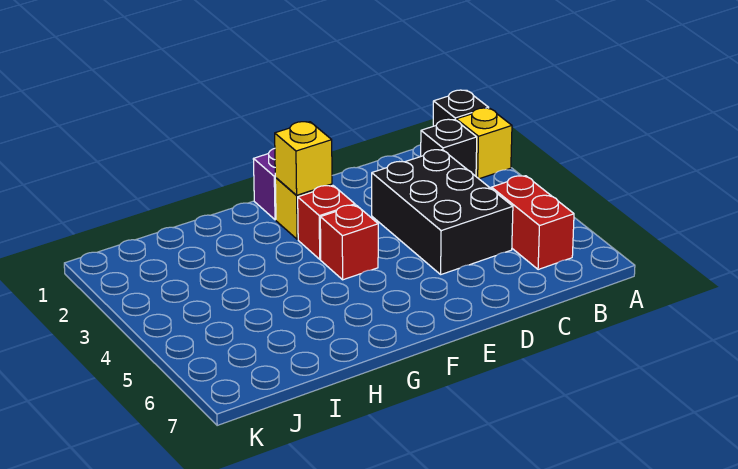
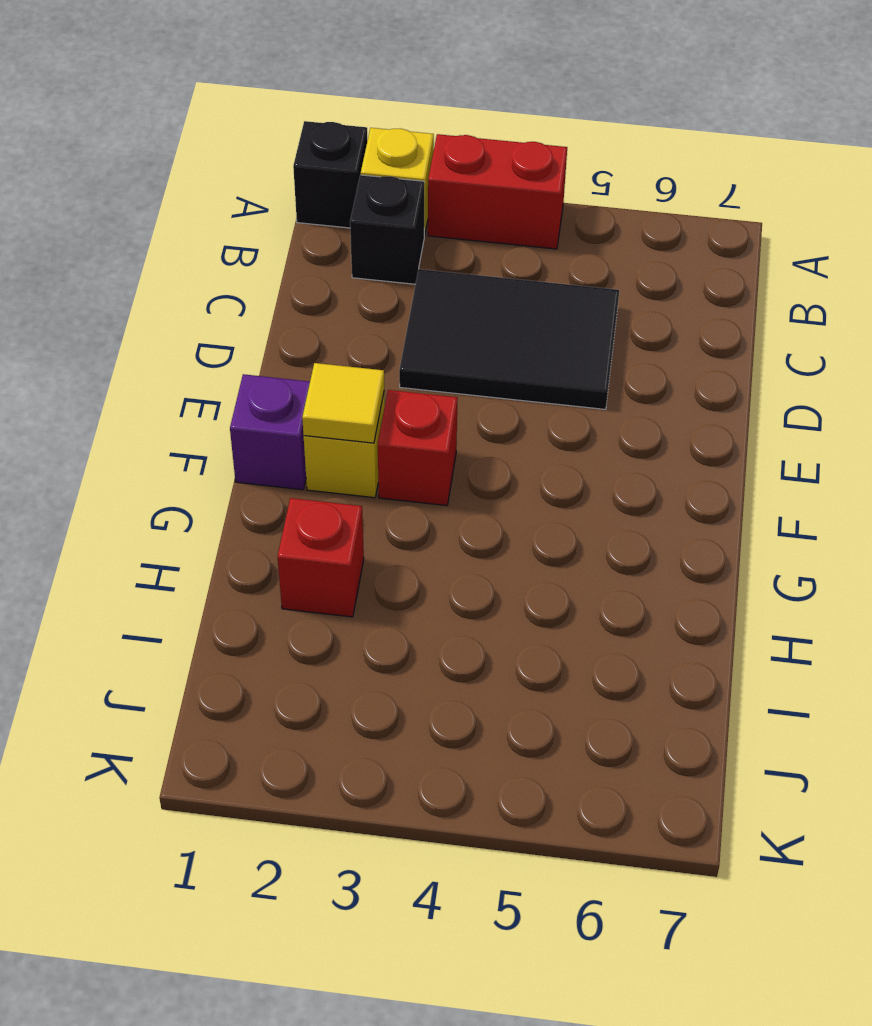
red brick B5:B6 level 1 -> red brick A3:A4 level 1
black brick C3:D5 level 1 -> black tile C3:D5 level 1
yellow brick F2 level 2 -> yellow tile F2 level 2
red brick F4 level 1 -> red brick H2 level 1

